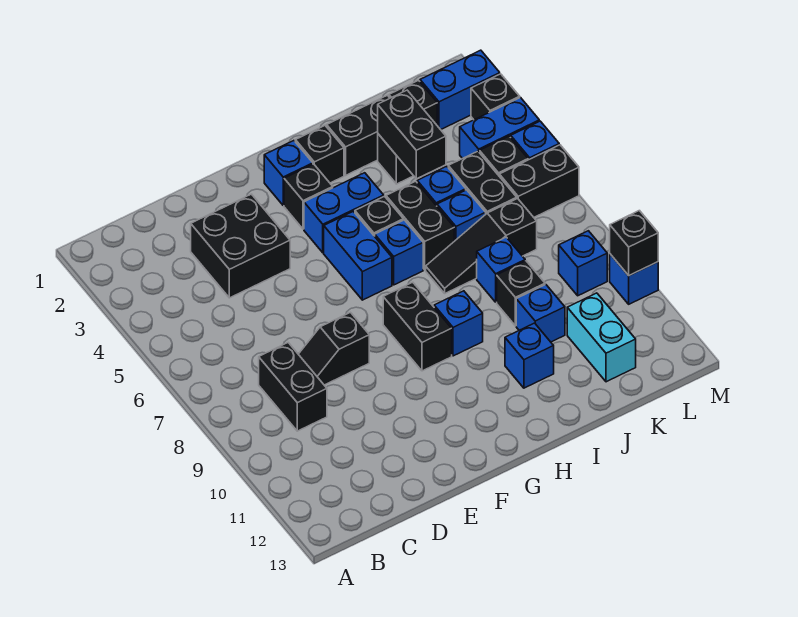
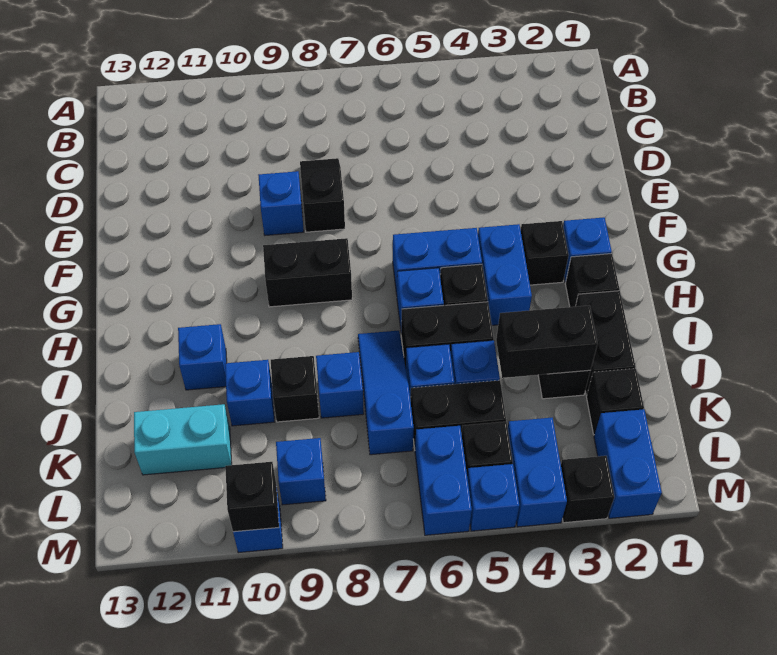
black brick C8:C9 level 1 -> none
black brick D3:E4 level 1 -> none
blue brick H9 level 1 -> blue brick E9 level 1
black slope I7:K7 level 1 top K -> blue slope I7:K7 level 1 top K
black brick L6:M6 level 1 -> blue brick L6:M6 level 1

